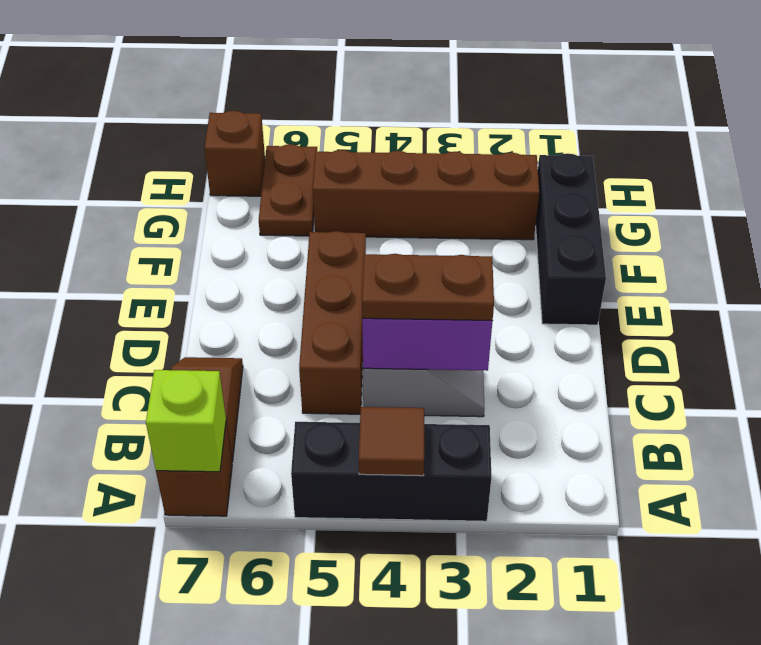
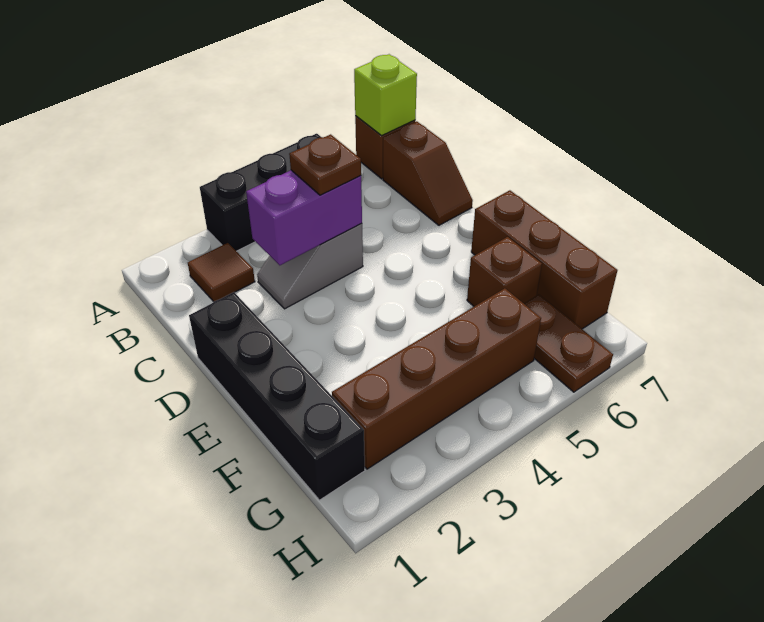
brown tile A4 level 2 -> brown tile B2 level 1
brown plate C3:C4 level 3 -> brown plate C4 level 3
brown brick C5:E5 level 1 -> brown brick E7:G7 level 1
black brick E1:G1 level 1 -> black brick D1:G1 level 1
brown brick H7 level 1 -> brown brick F6 level 1

